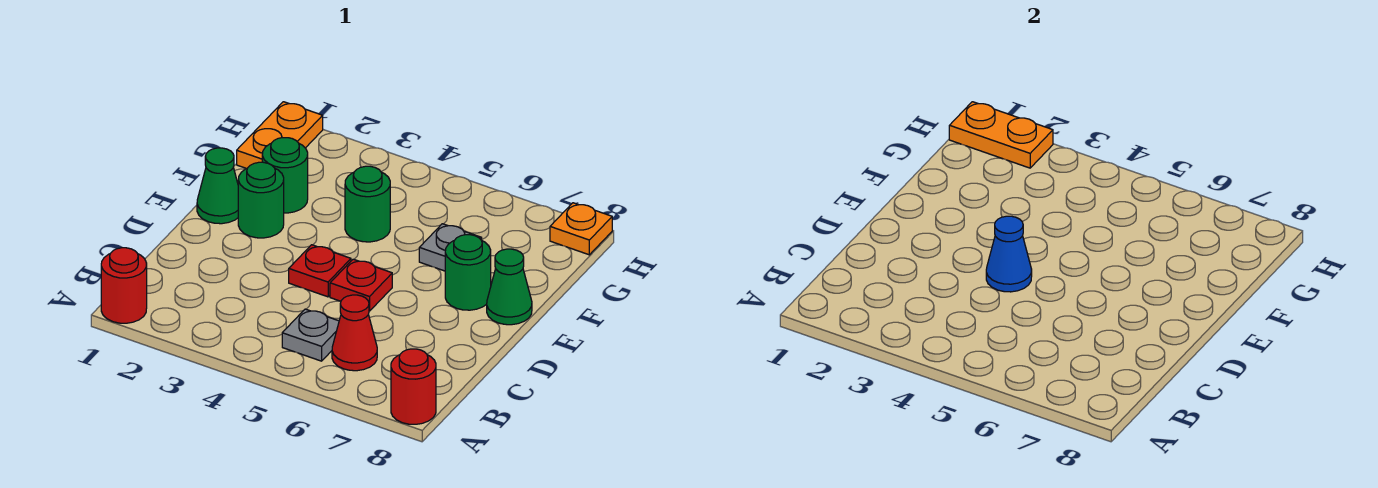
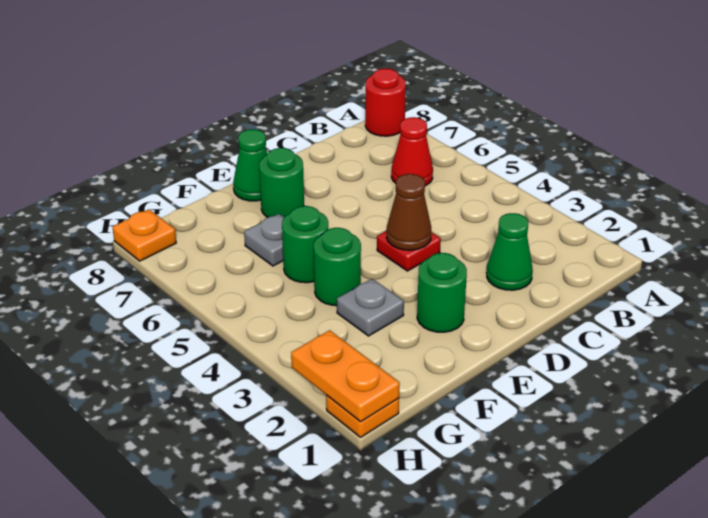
red round brick A1 level 1 -> none
grey plate B5 level 1 -> grey plate F3 level 1
blue cone D4 level 2 -> brown cone D4 level 2
red plate D5 level 1 -> none
green cone E1 level 1 -> green cone C2 level 1
green round brick F2 level 1 -> green round brick F5 level 1
orange plate G1:H1 level 1 -> orange plate H1 level 1

